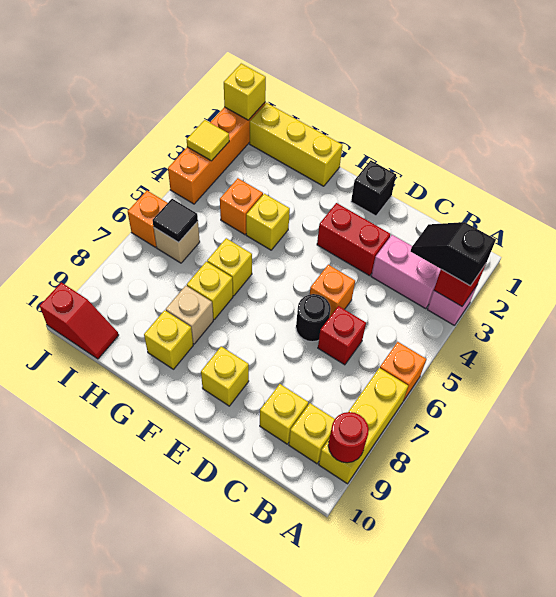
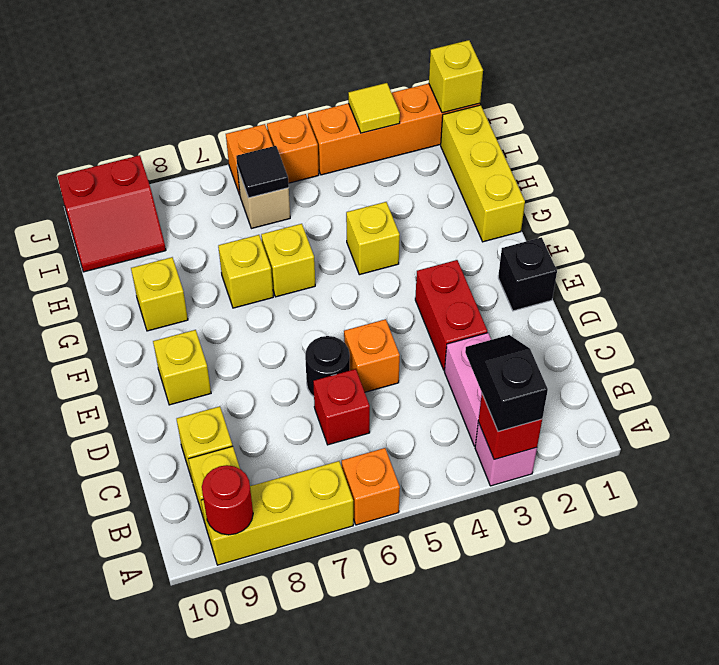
tan brick G8 level 1 -> none
orange brick H4 level 1 -> orange brick J5 level 1
red slope I10:J10 level 1 top J -> red slope I9:J10 level 1 top J

